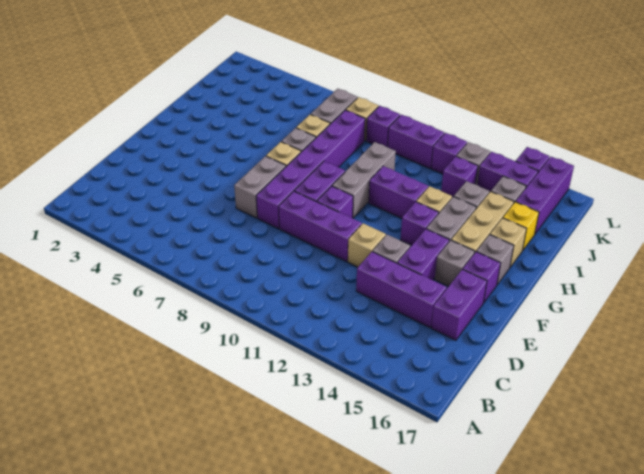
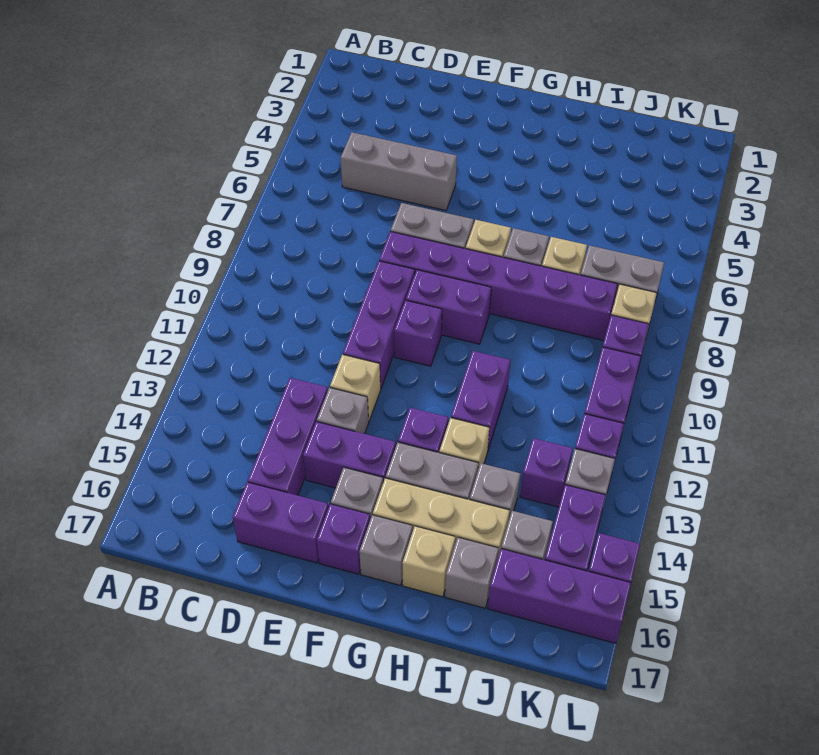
grey brick G10:I10 level 1 -> grey brick C5:E5 level 1
yellow brick I16 level 1 -> grey brick I16 level 1

